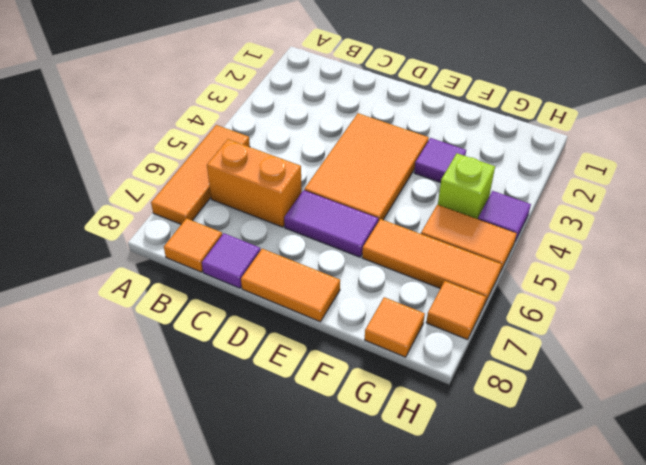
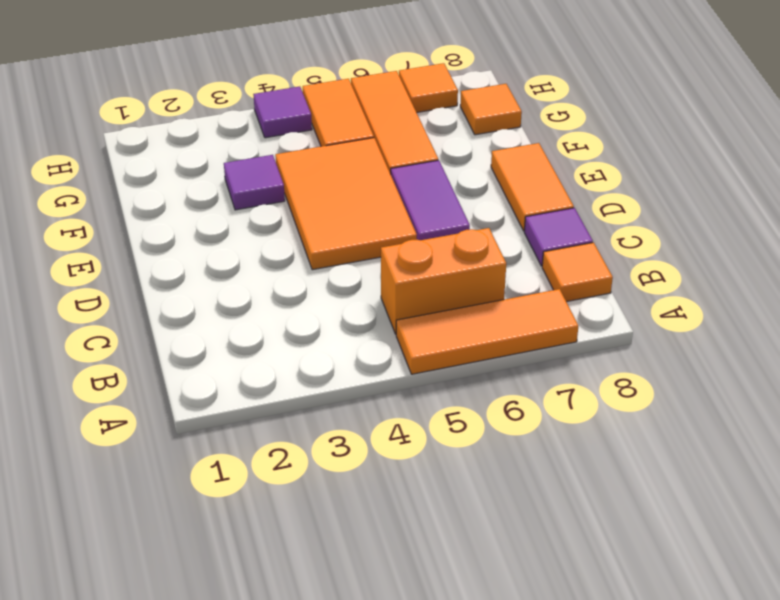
orange brick B6:C6 level 1 -> orange brick B5:B6 level 1
orange tile D3:E5 level 1 -> orange tile D4:F5 level 1
lime brick G4 level 1 -> none

